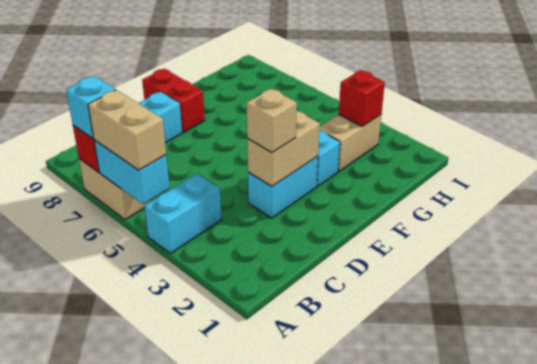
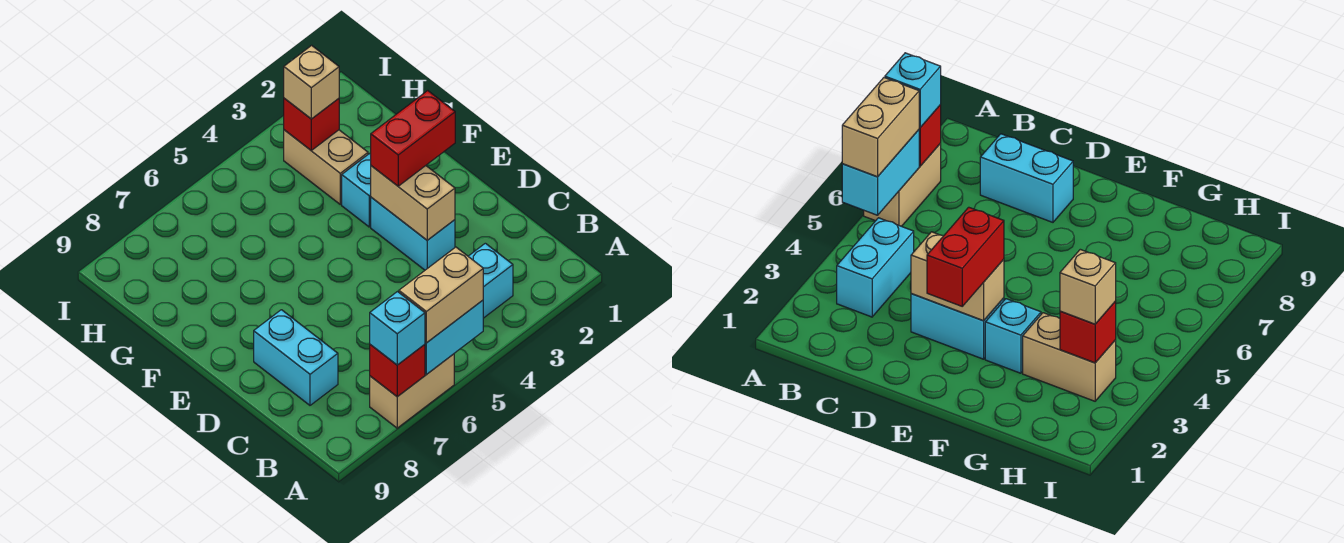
cyan brick A4:B4 level 1 -> cyan brick B3:B4 level 1
tan brick D3 level 3 -> tan brick H3 level 3
red brick E8:E9 level 1 -> red brick E2:E3 level 3

